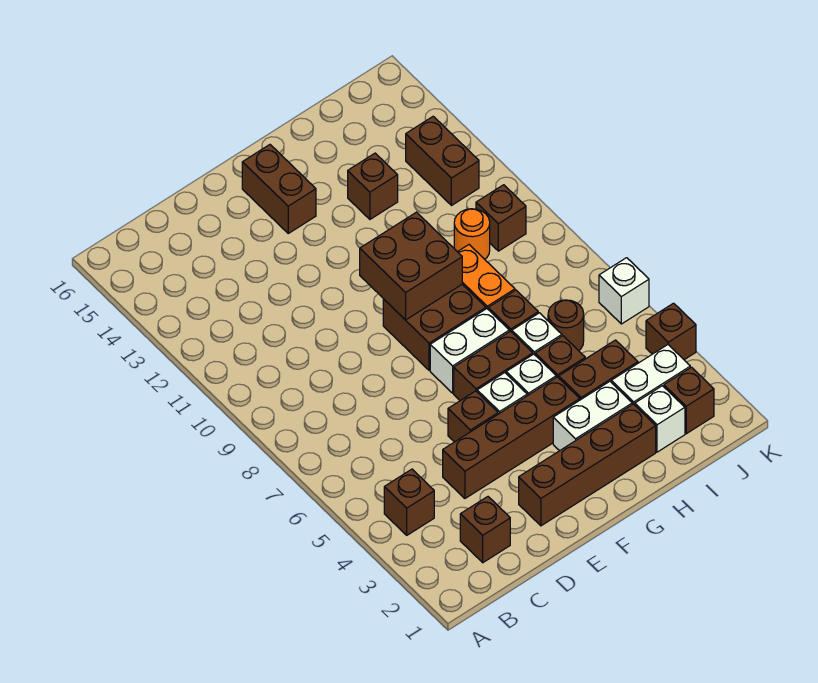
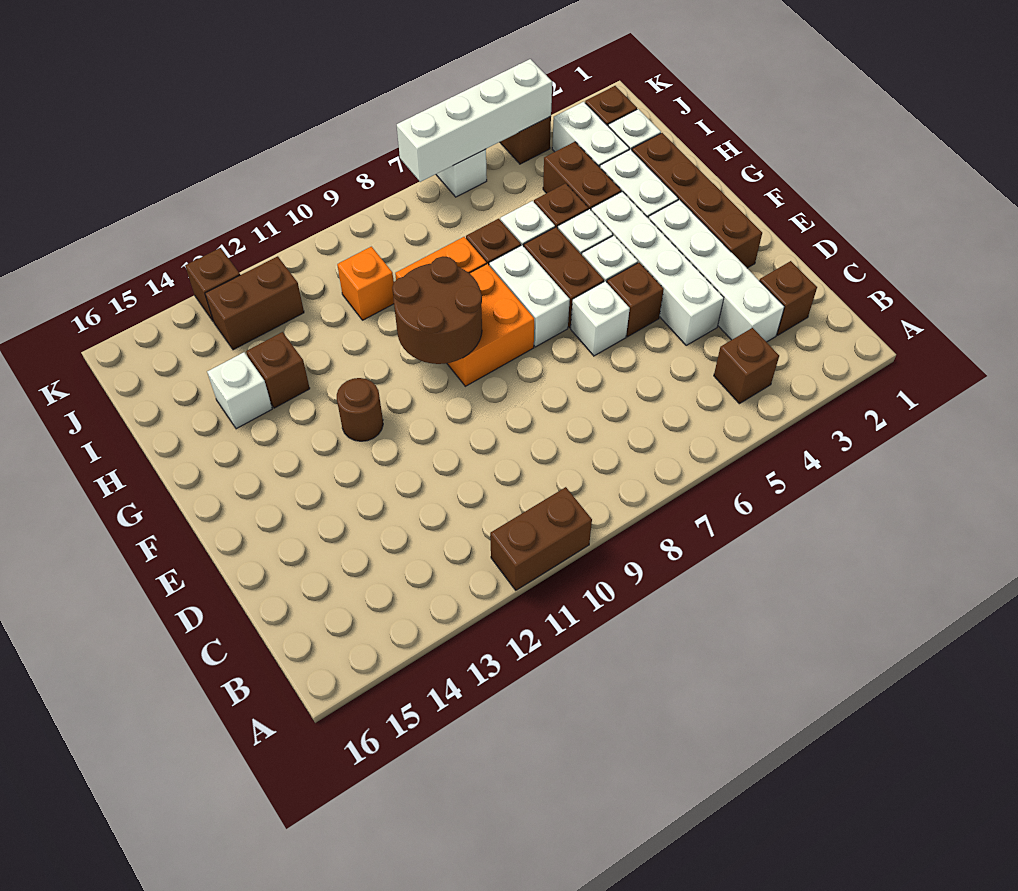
none -> white brick C3:F3 level 1
brown brick D4:G4 level 1 -> white brick D4:G4 level 1
none -> white brick E6 level 1
brown brick F8:G9 level 1 -> orange brick F8:G9 level 1
brown brick F9:G10 level 2 -> brown round brick F9:G10 level 2
brown brick F14:F15 level 1 -> brown brick A10:A11 level 1
none -> white brick H14 level 1
brown round brick I6 level 1 -> brown round brick F12 level 1
orange round brick I10 level 1 -> orange brick I10 level 1
brown brick J10 level 1 -> brown brick K13 level 1
none -> white brick K4:K7 level 2

